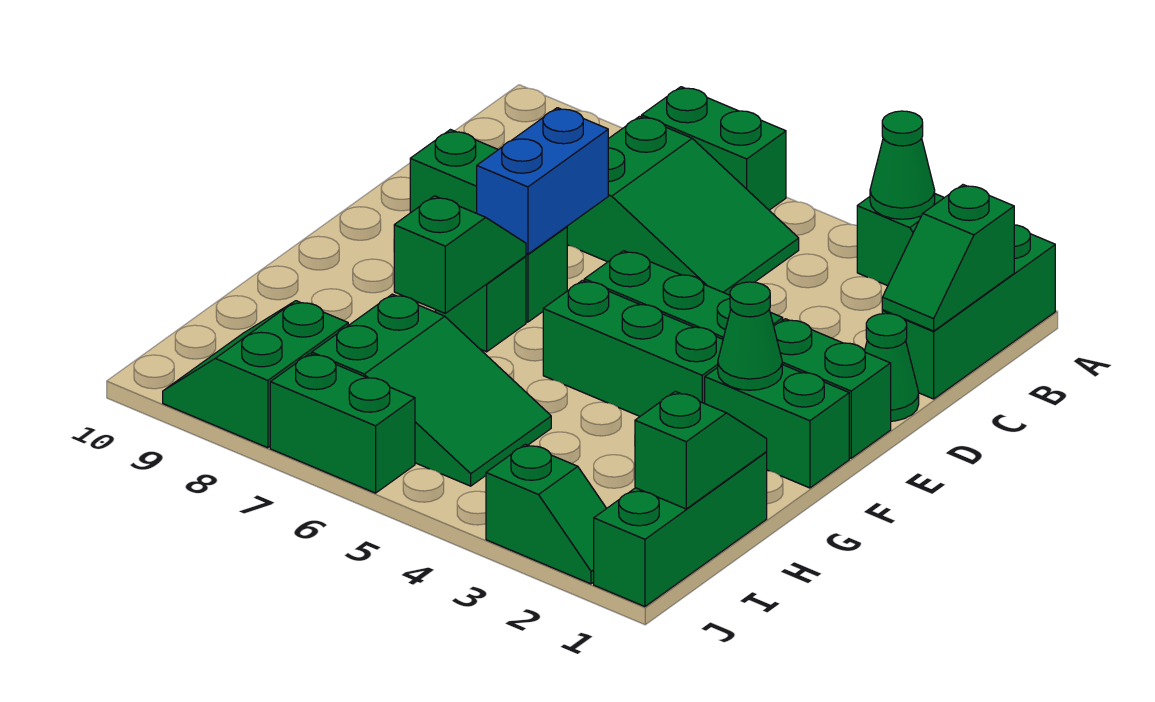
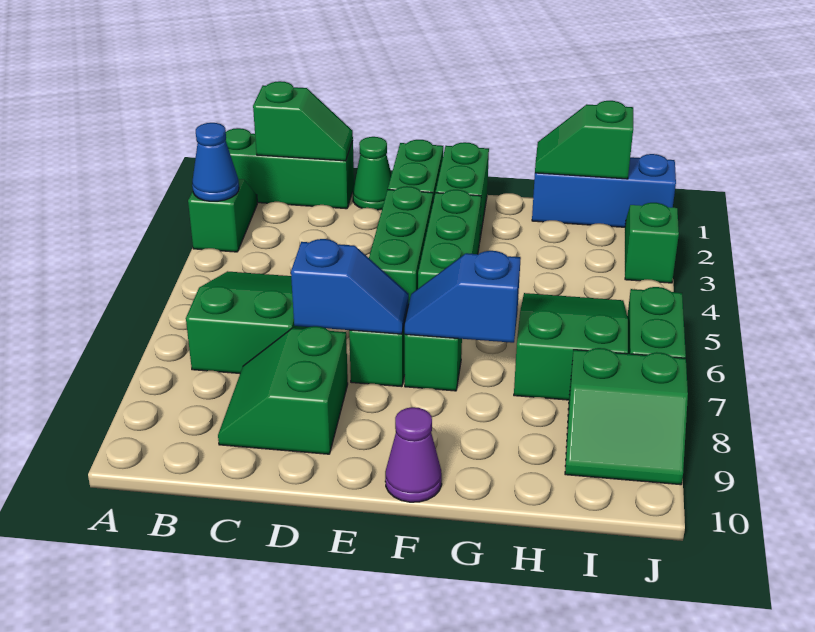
green cone A3 level 2 -> blue cone A3 level 2
green brick A6:A7 level 1 -> none
blue brick D7:E7 level 2 -> blue slope D7:E7 level 2 top D
green cone F2 level 2 -> none
green slope F7:G7 level 2 top G -> blue slope F7:G7 level 2 top G
none -> purple cone F10 level 1
green brick H1:J1 level 1 -> blue brick H1:J1 level 1

